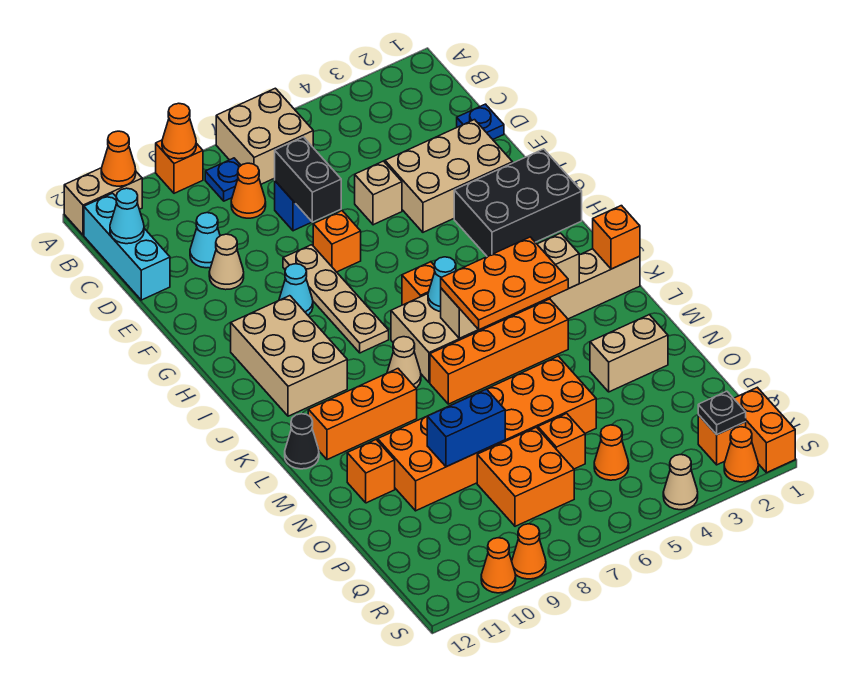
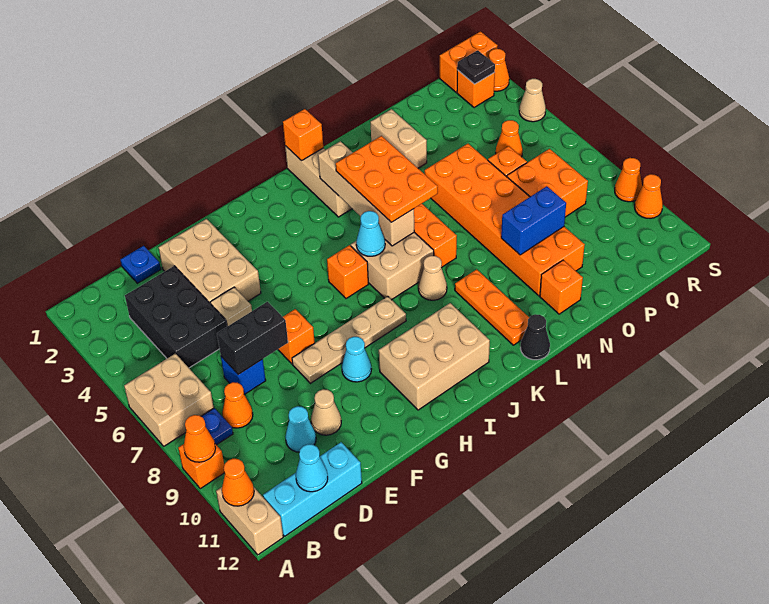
black brick G1:H3 level 1 -> black brick C3:D5 level 1
orange brick L9:L11 level 1 -> orange plate L9:L11 level 1
blue brick O8:O9 level 2 -> blue brick N9:O9 level 2

